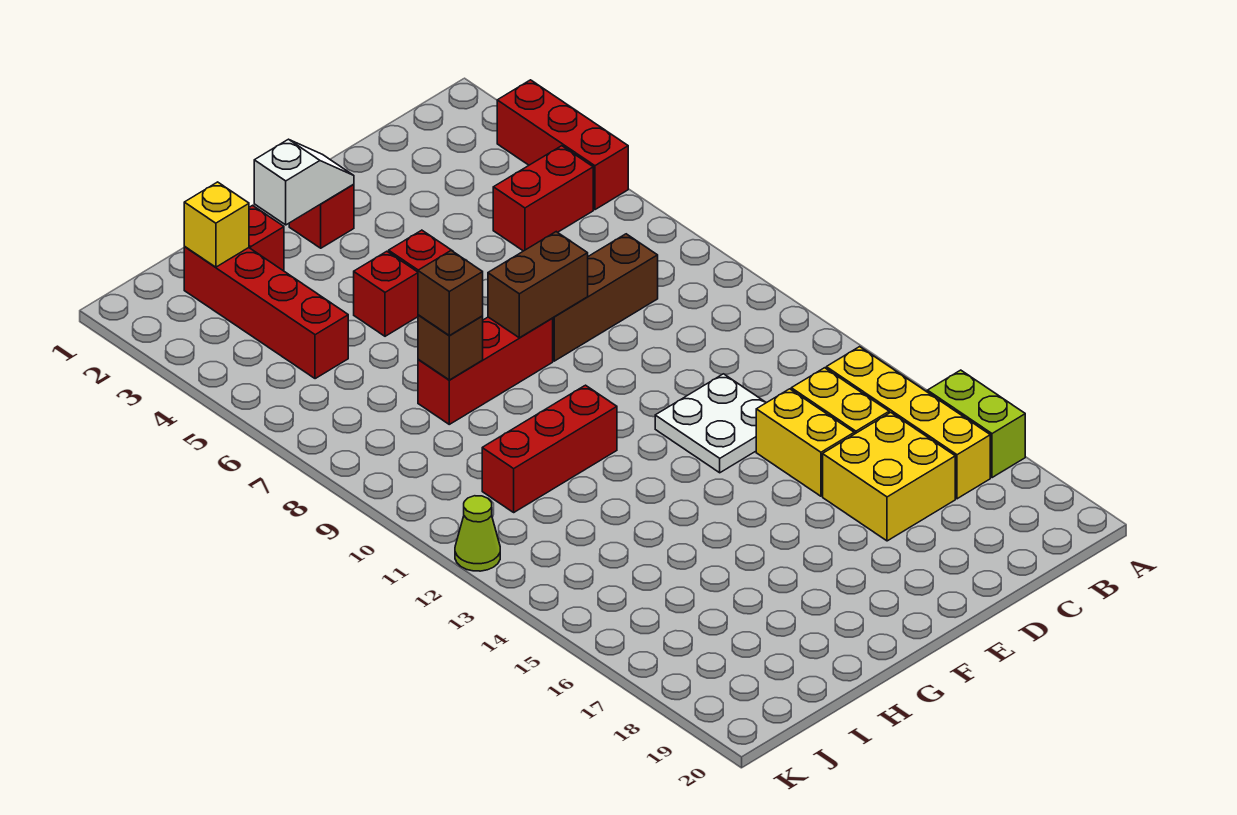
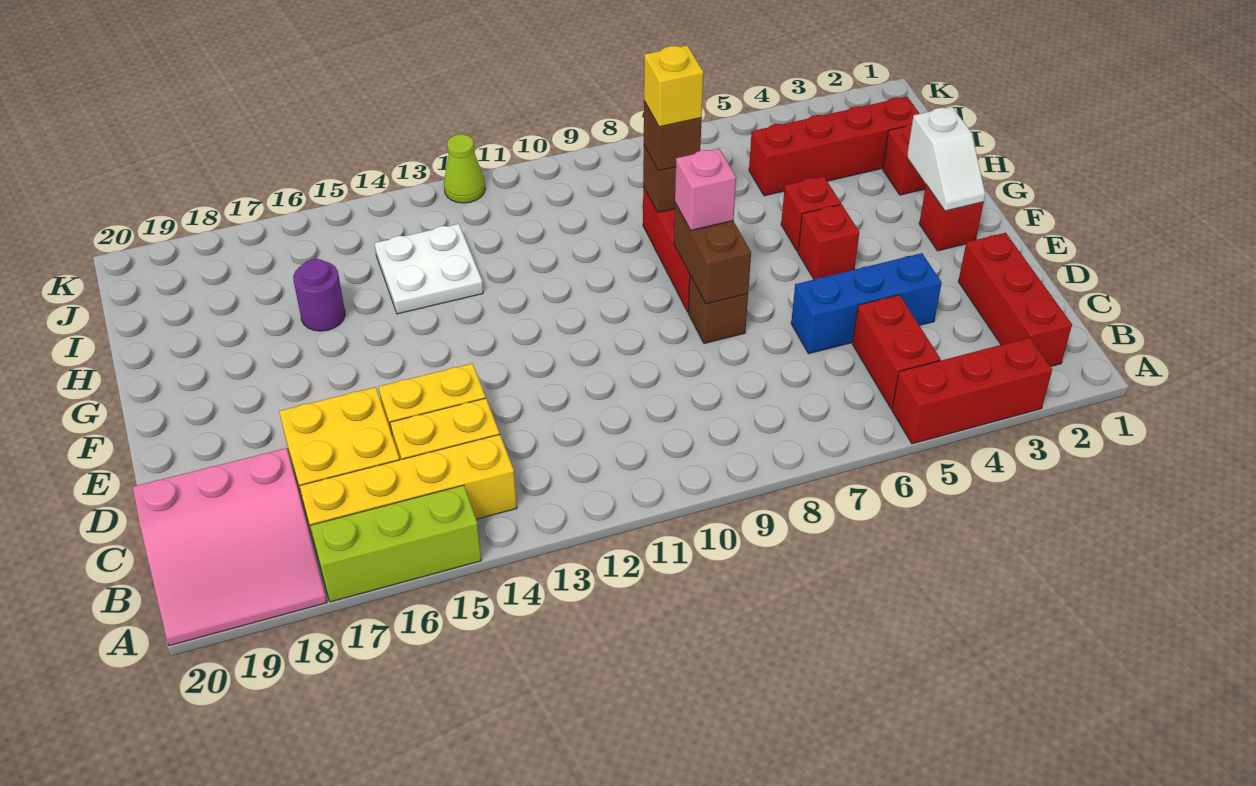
lime brick A16:A17 level 1 -> lime brick A15:A17 level 1
none -> pink slope A18:C20 level 1 top C
brown brick C8:E8 level 1 -> brown brick E8 level 1
none -> blue brick D4:D6 level 1
white plate D12:E13 level 1 -> white plate H13:I14 level 1
none -> pink brick F8 level 3
red brick G11:I11 level 1 -> red brick B2:D2 level 1
none -> purple round brick H16 level 1
yellow brick I2 level 2 -> yellow brick H8 level 4

